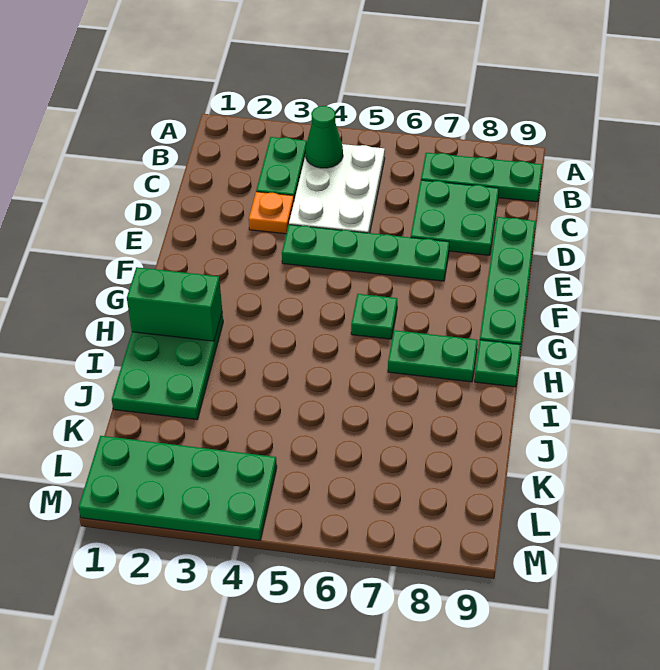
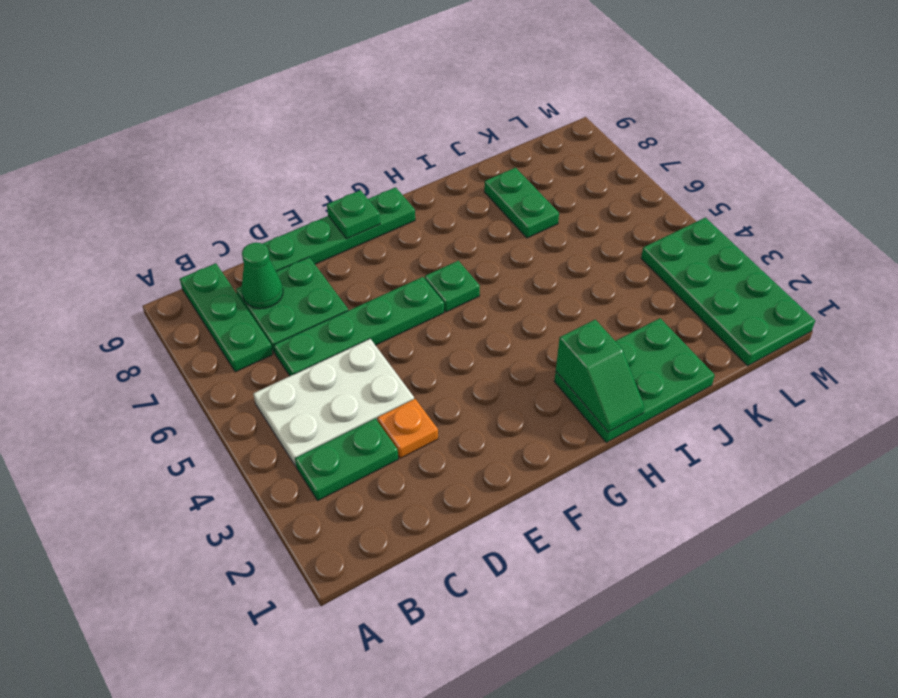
green cone B4 level 2 -> green cone C8 level 2
green plate E4:E7 level 1 -> green plate C6:F6 level 1
green brick H1:H2 level 2 -> green slope H1:H2 level 2 top 2
green plate H7:H8 level 1 -> green plate J7:J8 level 1
green plate H9 level 1 -> green plate F9 level 2

